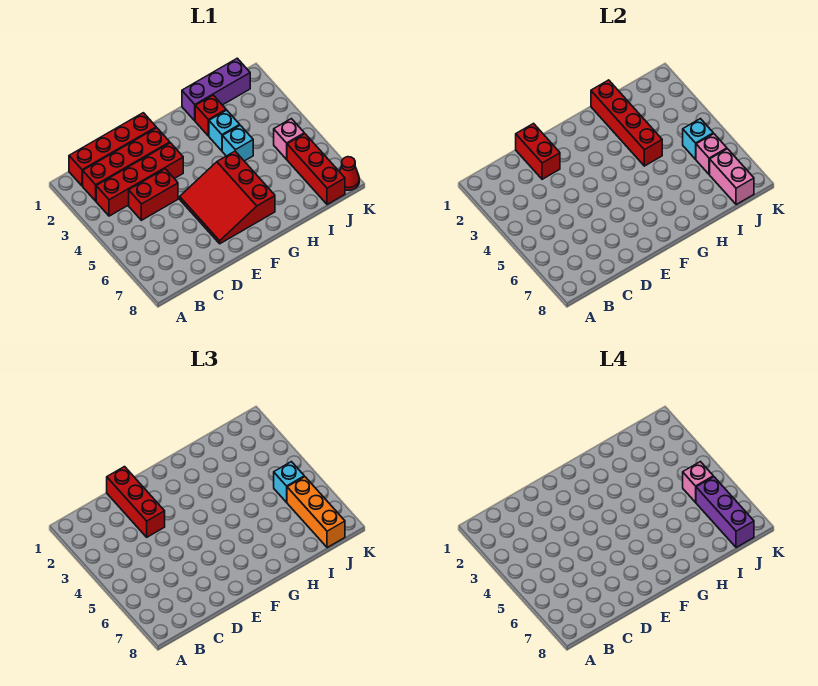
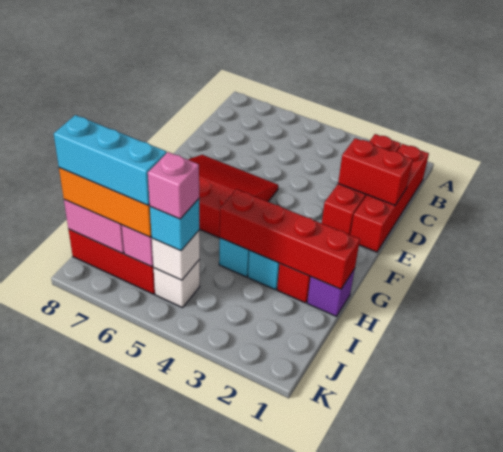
red brick B3:E3 level 1 -> none
red brick C4:D4 level 1 -> none
red brick D1:D3 level 3 -> none
purple brick H1:J1 level 1 -> purple brick H1 level 1
pink brick J5 level 1 -> white brick J5 level 1
cyan brick J5 level 2 -> white brick J5 level 2
purple brick J6:J8 level 4 -> cyan brick J6:J8 level 4
red cone K8 level 1 -> none

